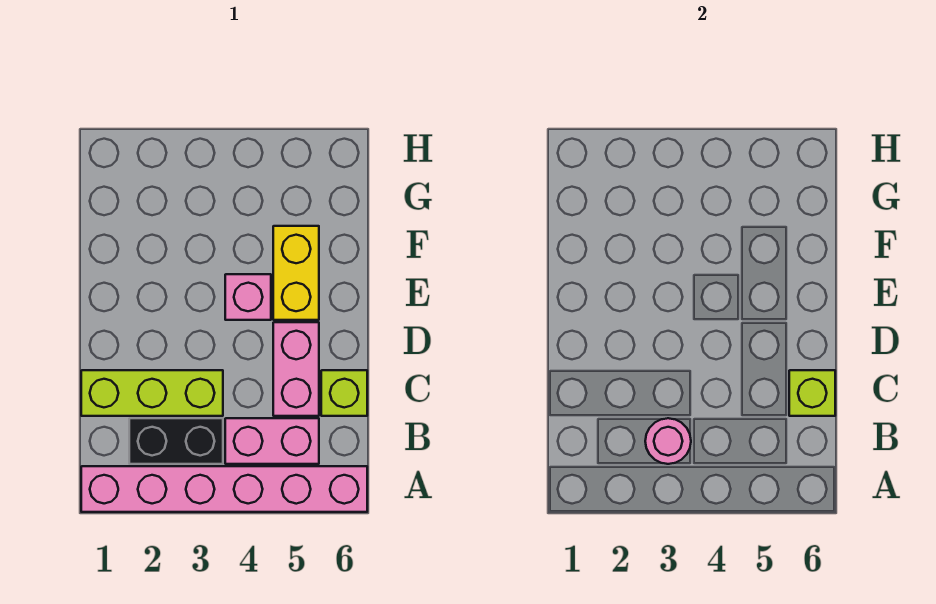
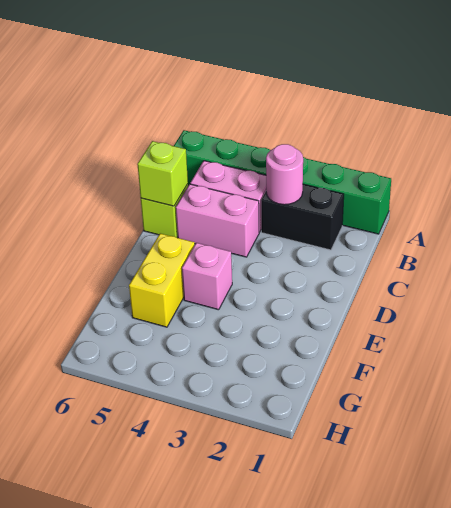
pink brick A1:A6 level 1 -> green brick A1:A6 level 1
lime brick C1:C3 level 1 -> none
pink brick C5:D5 level 1 -> pink brick C4:C5 level 1

